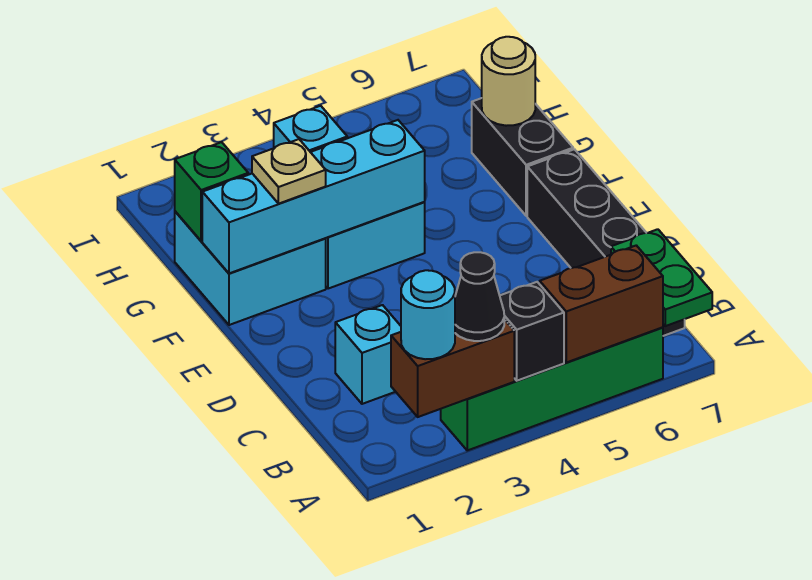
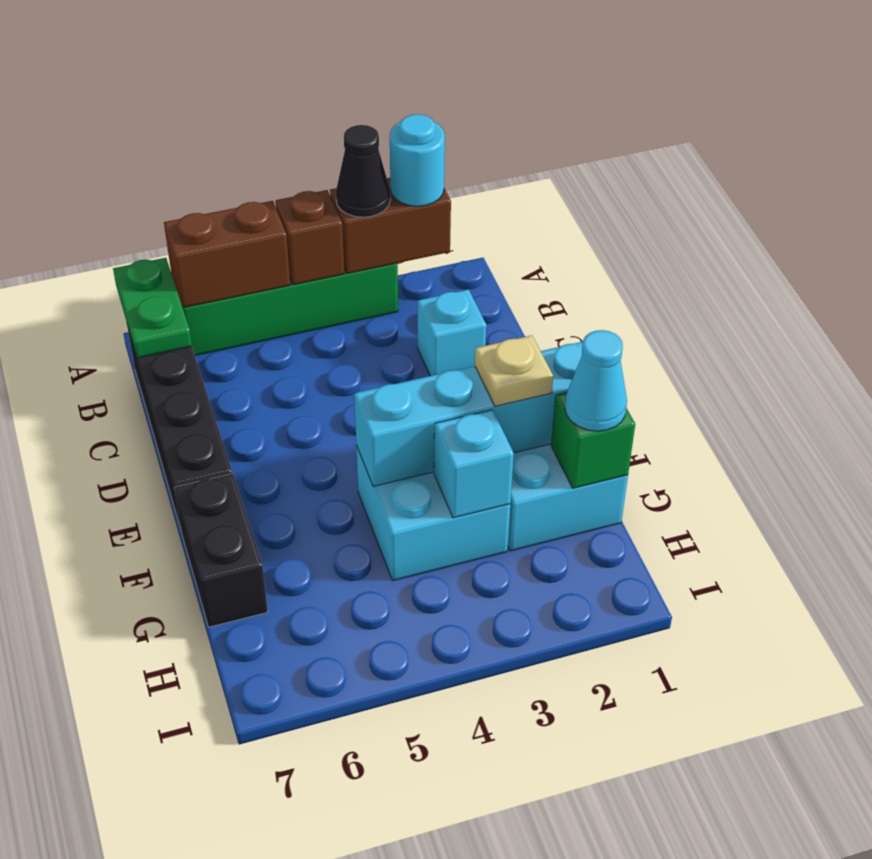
black brick A4 level 2 -> brown brick A4 level 2
none -> cyan cone G1 level 3
tan round brick G7 level 2 -> none

